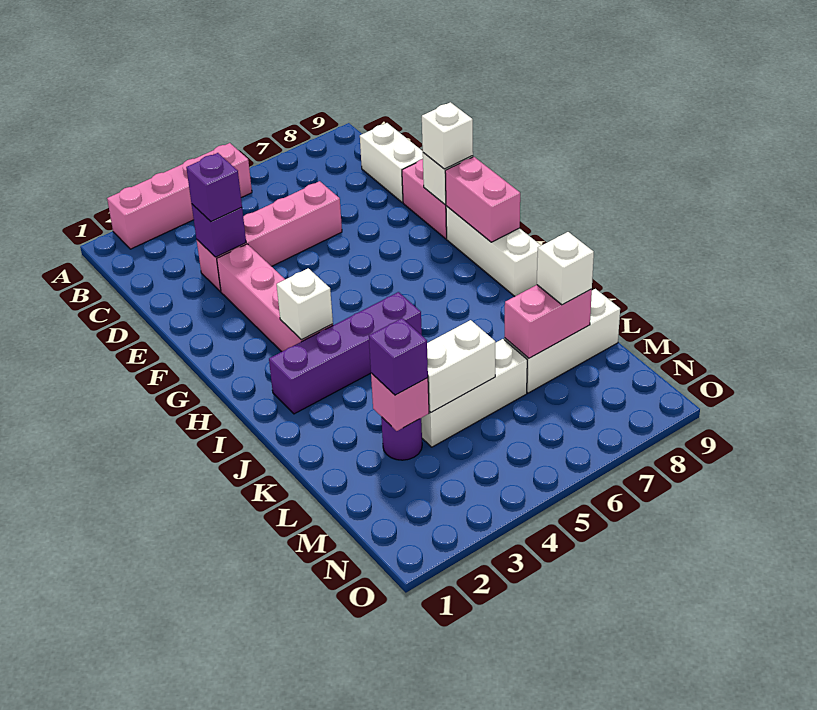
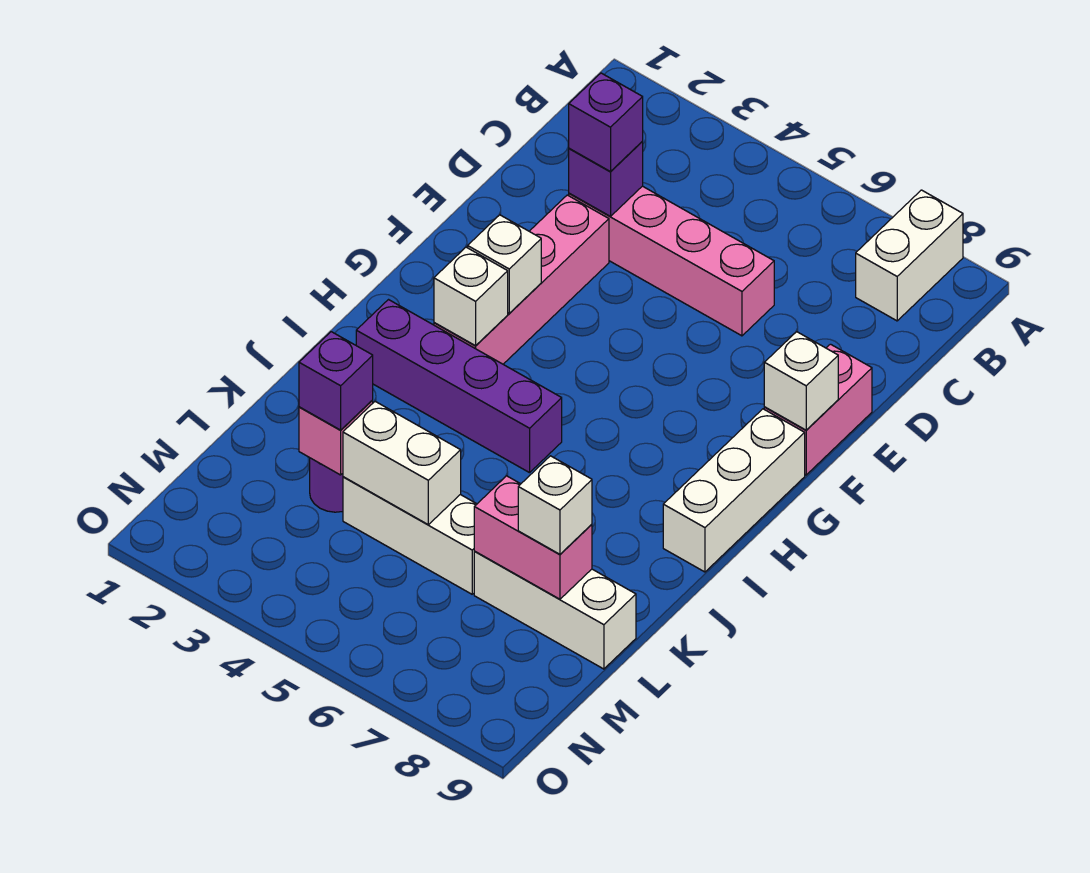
pink brick A2:A5 level 1 -> none
white brick C9:D9 level 1 -> white brick A8:B8 level 1
white brick F9 level 3 -> white brick G3 level 2
pink brick G9:H9 level 2 -> none

